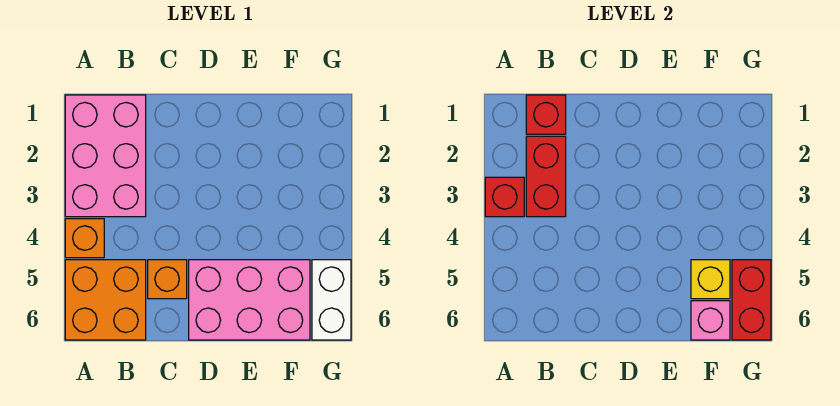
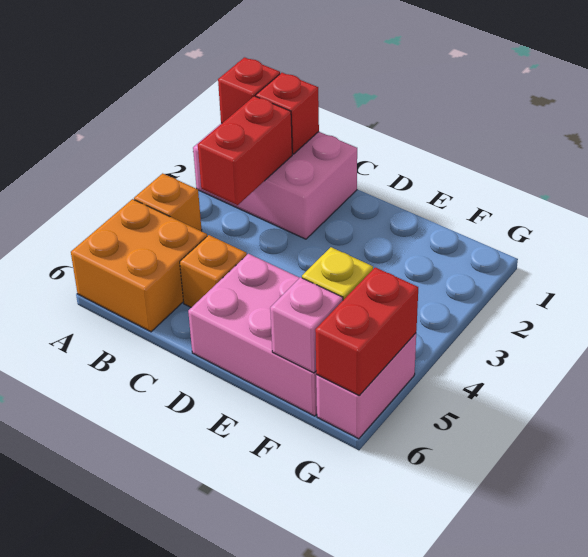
pink brick A1:B3 level 1 -> pink brick A1:C2 level 1
red brick A3 level 2 -> red brick A1 level 2
white brick G5:G6 level 1 -> pink brick G5:G6 level 1

